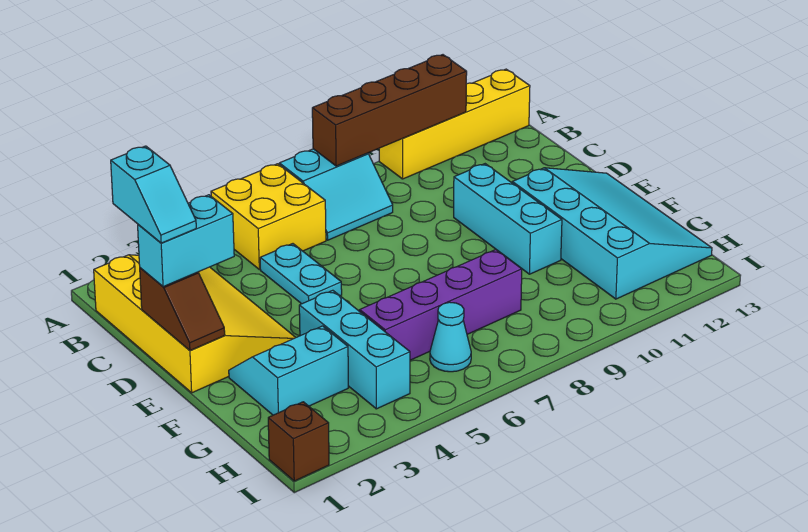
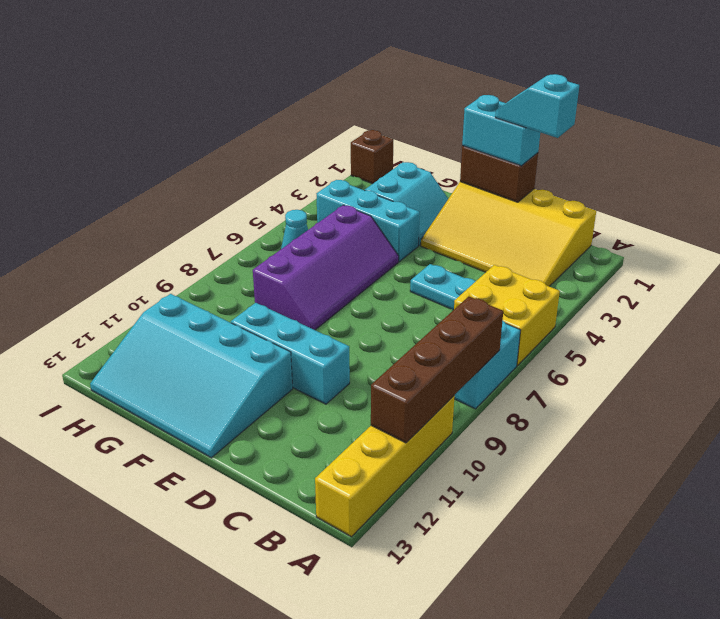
brown slope D1:E1 level 2 top D -> brown brick D1:E1 level 2
cyan brick D1:D2 level 3 -> cyan brick D1:E1 level 3

